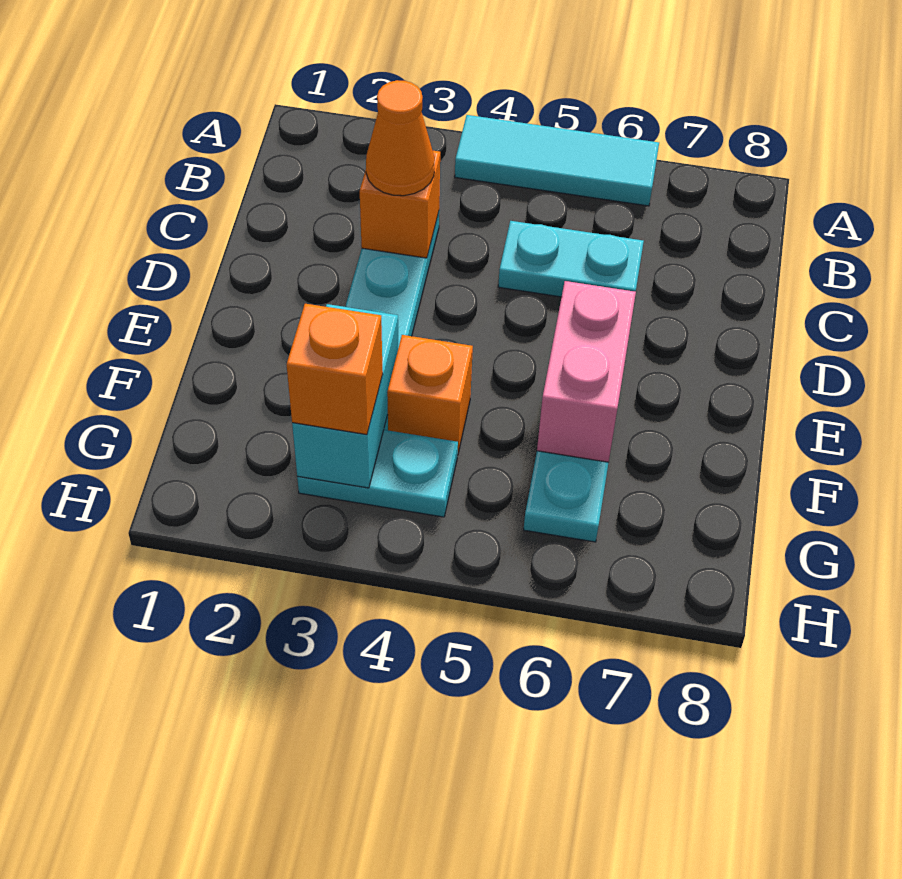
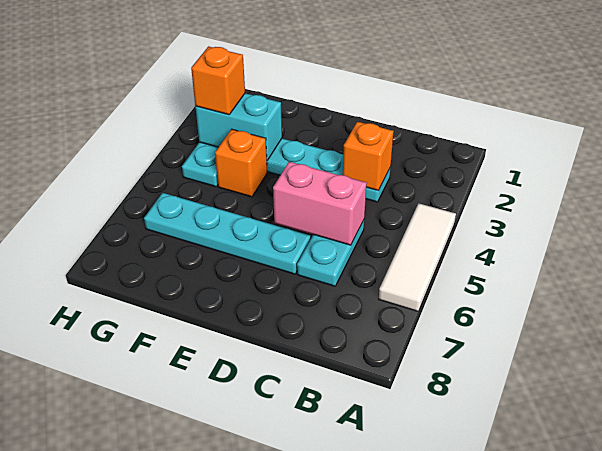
cyan tile A4:A6 level 1 -> white tile A4:A6 level 1
orange cone C3 level 3 -> none
pink brick E6:F6 level 2 -> pink brick C5:D5 level 2

